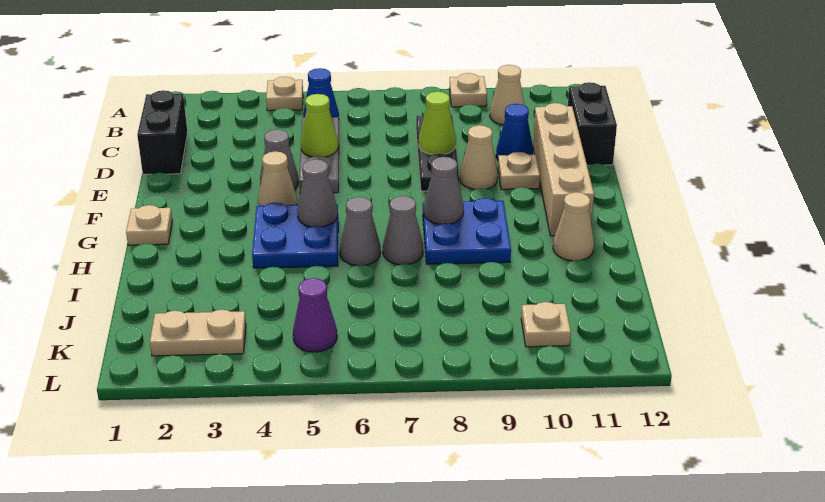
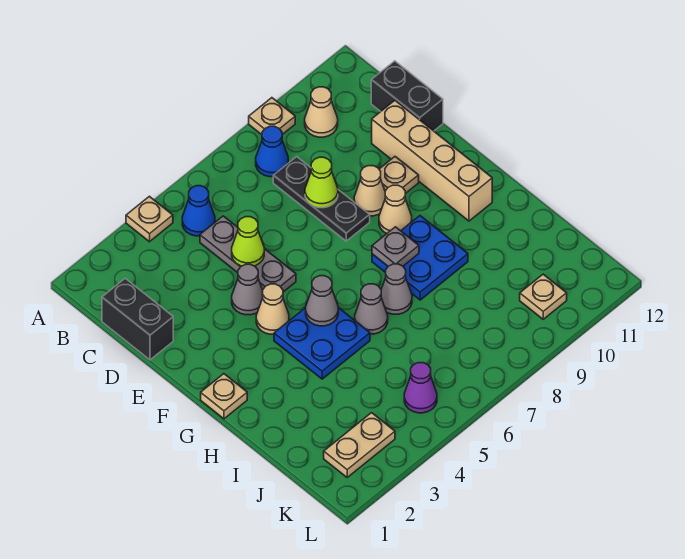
blue cone D10 level 1 -> blue cone B8 level 1
grey cone G8 level 2 -> grey plate G8 level 2
tan cone H11 level 1 -> tan cone F9 level 1

